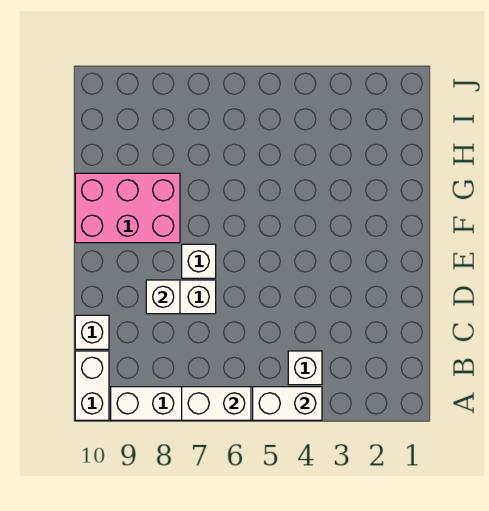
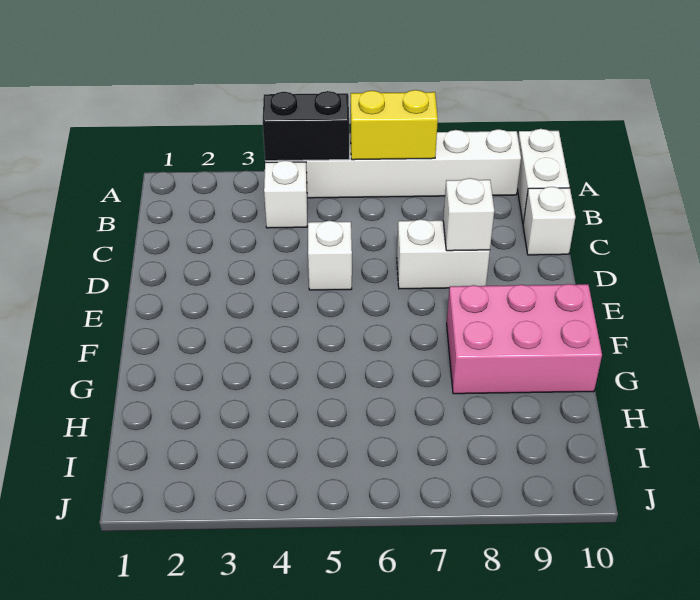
white brick A4:A5 level 2 -> black brick A4:A5 level 2
white brick A6:A7 level 2 -> yellow brick A6:A7 level 2
white brick E7 level 1 -> white brick D5 level 1

